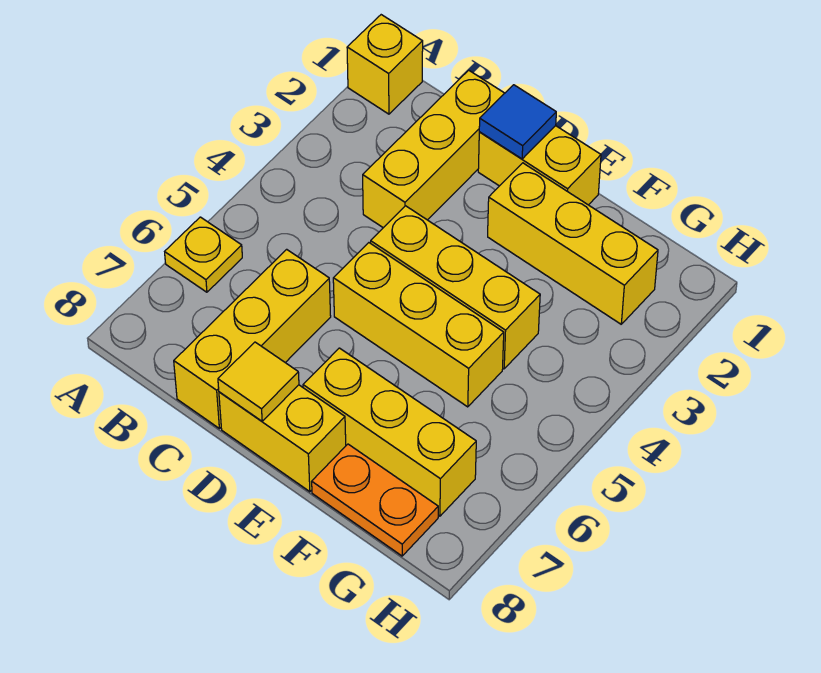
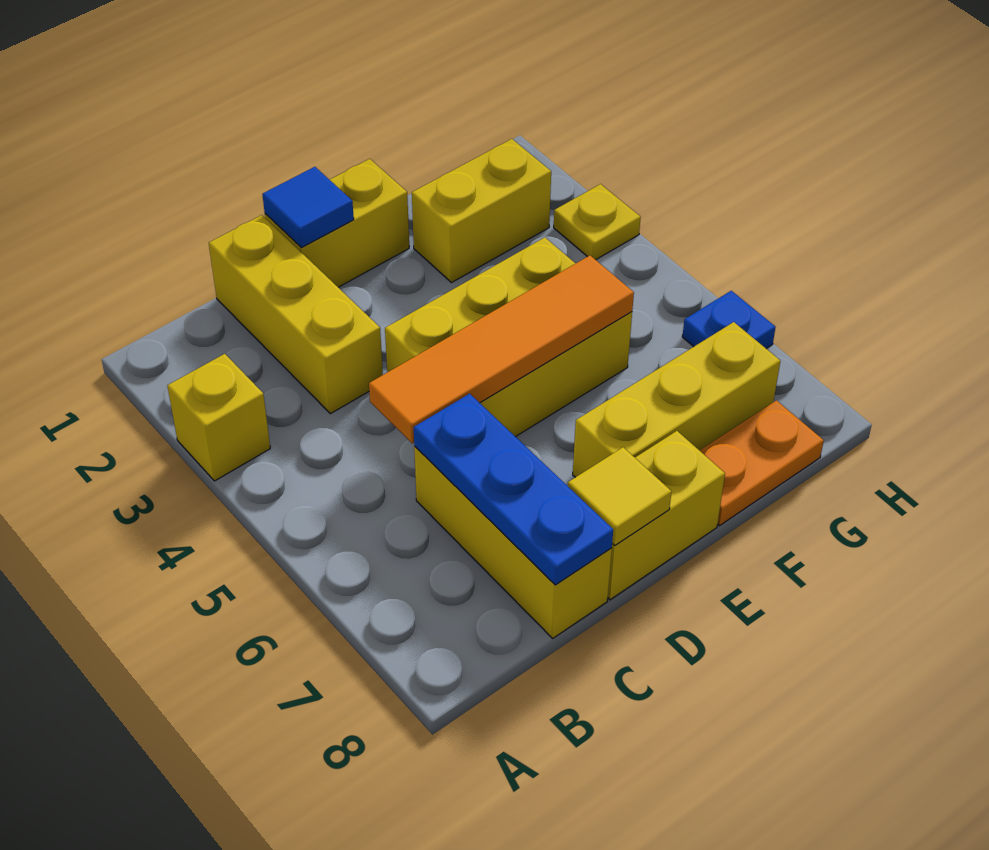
yellow brick A1 level 1 -> yellow brick A3 level 1
yellow plate A6 level 1 -> yellow plate H3 level 1
none -> orange tile C5:F5 level 2
none -> blue plate C6:C8 level 2
yellow brick E2:G2 level 1 -> yellow brick F2:G2 level 1
none -> blue plate H6 level 1

